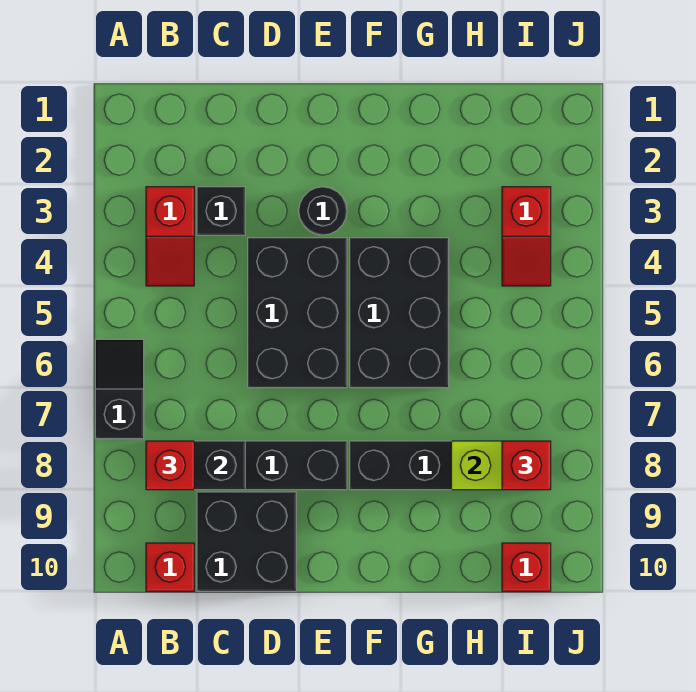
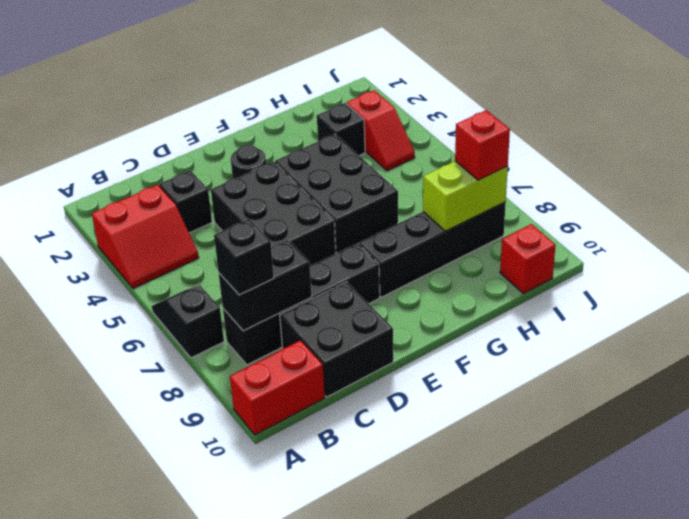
red slope B3:B4 level 1 top 3 -> red slope A3:B4 level 1 top 3
red brick B8 level 3 -> black brick B8 level 3
red brick B10 level 1 -> red brick A10:B10 level 1
none -> black brick H3 level 1

